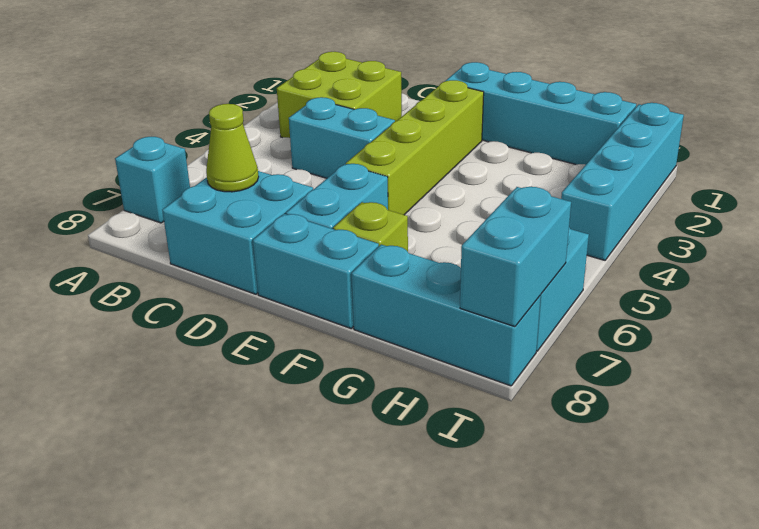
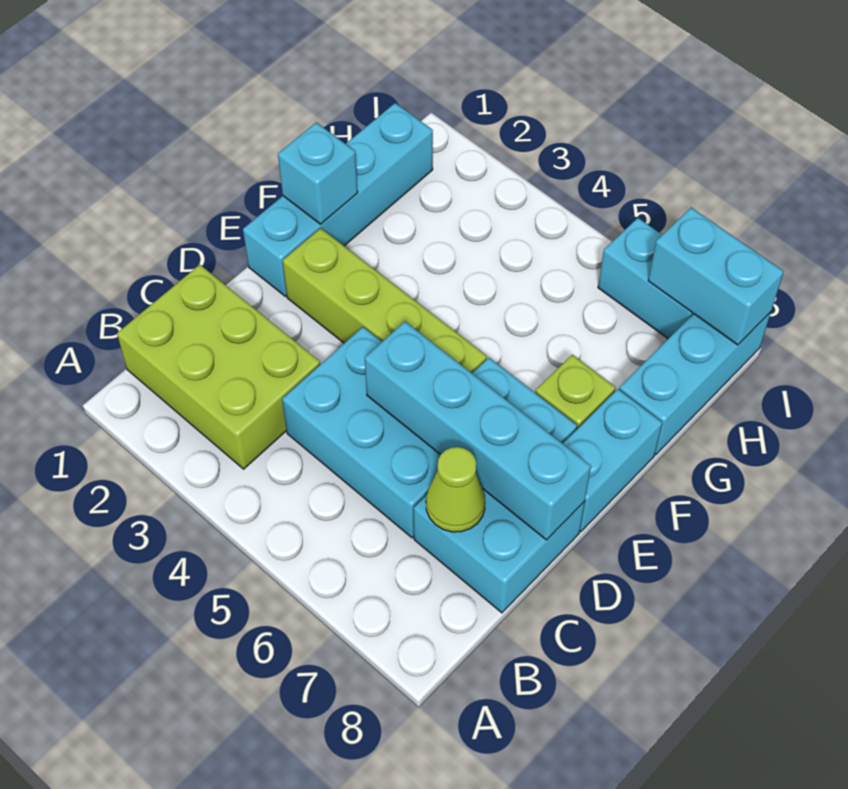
cyan brick A7 level 1 -> cyan brick F1 level 2
lime brick B2:C3 level 1 -> lime brick B1:C3 level 1
cyan brick C4:D4 level 1 -> cyan brick C4:D6 level 1
cyan brick I1:I4 level 1 -> cyan brick D5:D8 level 2

